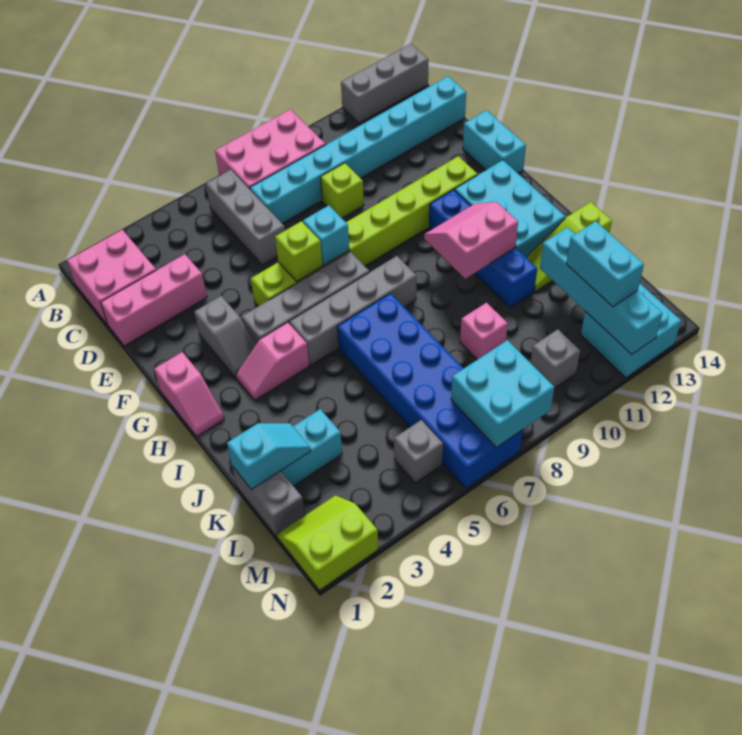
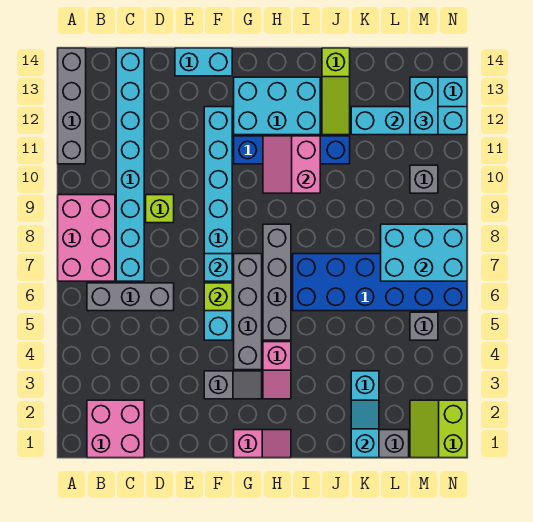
grey brick A12:A14 level 1 -> grey brick A11:A14 level 1
pink brick D1:D3 level 1 -> none
lime brick F5:F12 level 1 -> cyan brick F5:F12 level 1
pink brick K9 level 1 -> none
cyan brick L12:M12 level 3 -> cyan brick M12:M13 level 3
cyan brick M7:N8 level 2 -> cyan brick L7:N8 level 2

